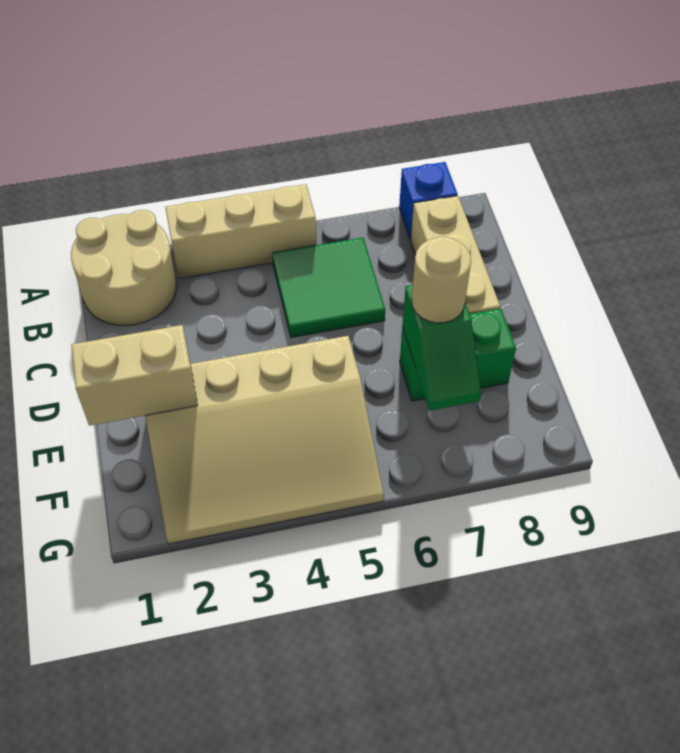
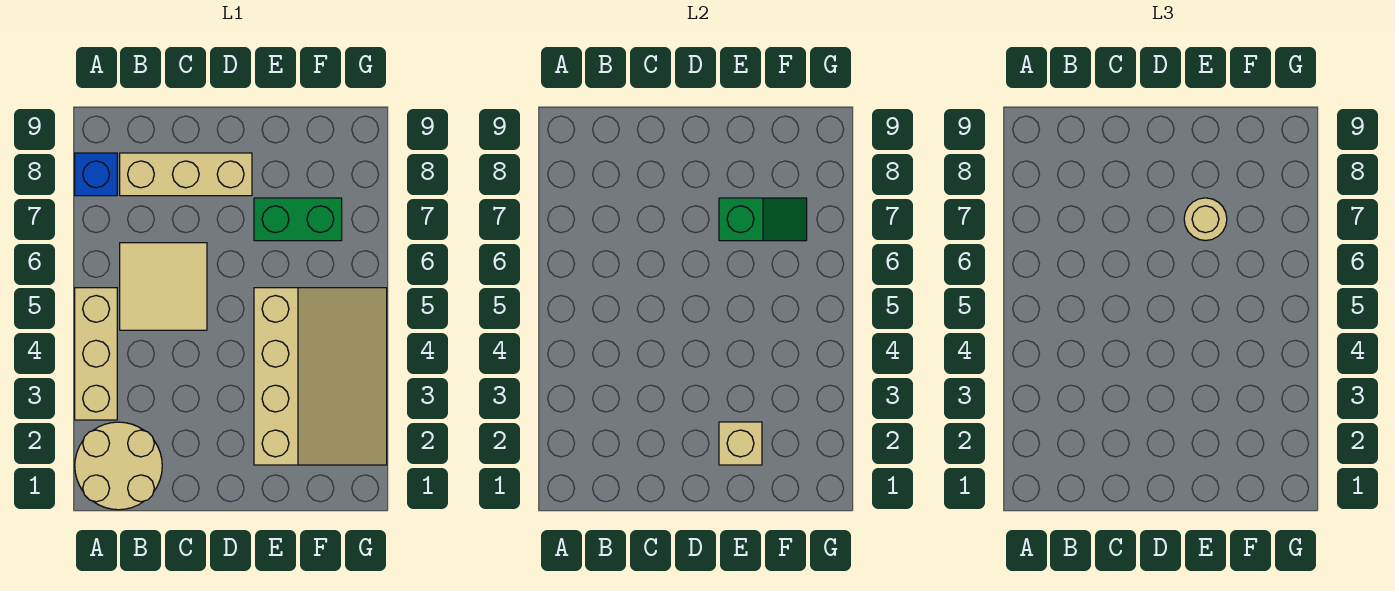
green tile B5:C6 level 1 -> tan tile B5:C6 level 1
tan brick E1:E2 level 2 -> tan brick E2 level 2
green brick E7:E8 level 1 -> green brick E7:F7 level 1

